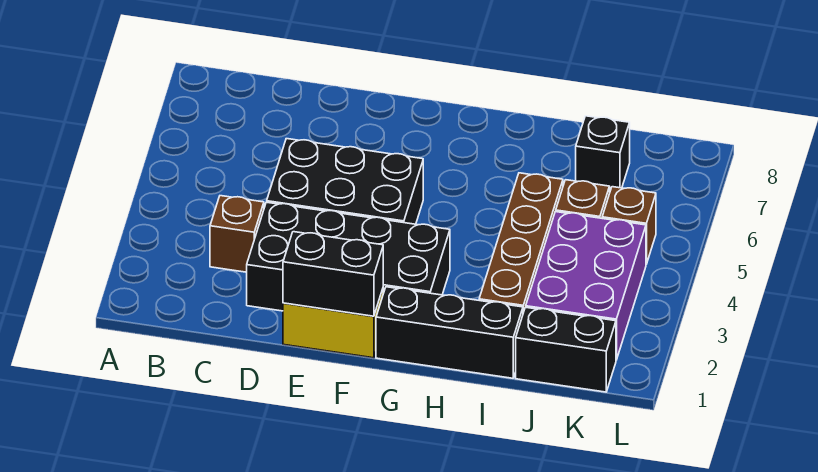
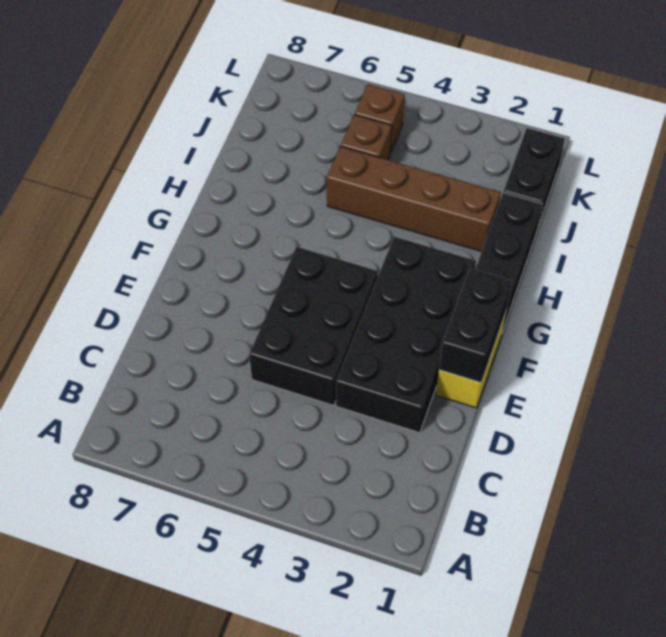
brown brick C3 level 1 -> none
purple brick J2:K4 level 1 -> none
black brick J7 level 1 -> none

